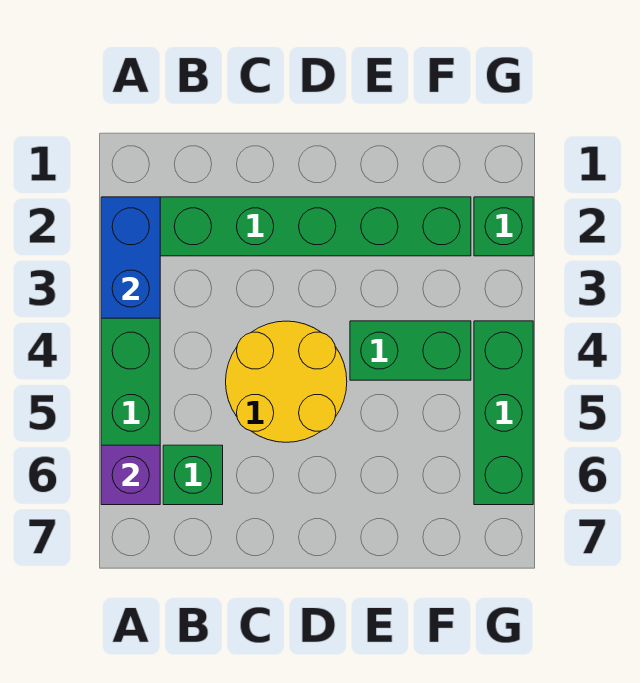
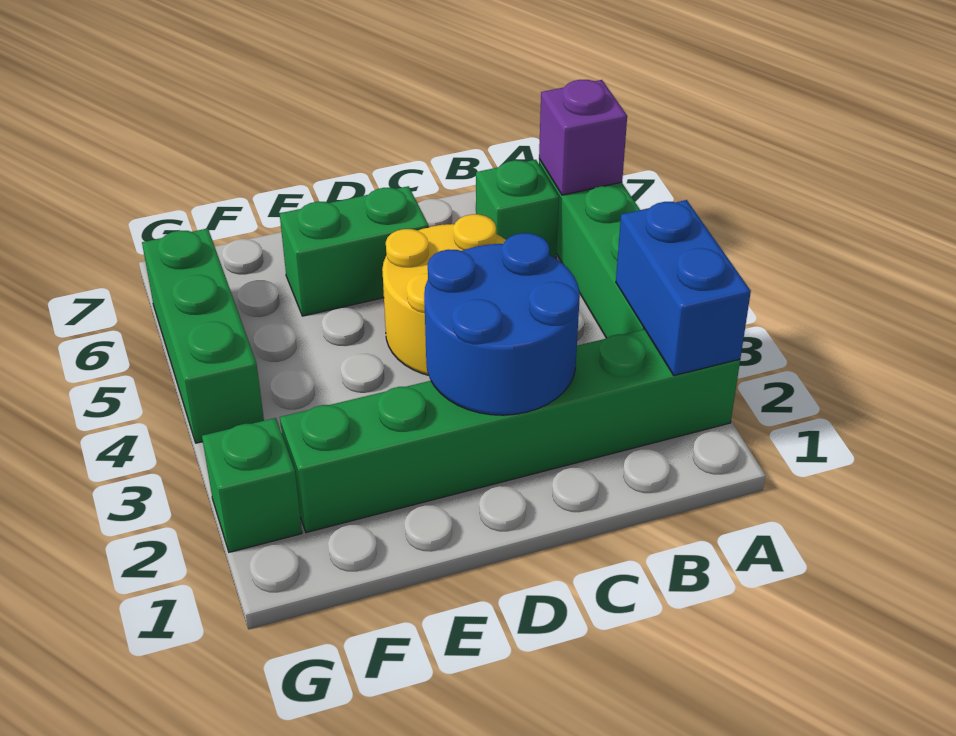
none -> blue round brick C2:D3 level 2
green brick E4:F4 level 1 -> green brick D6:E6 level 1

